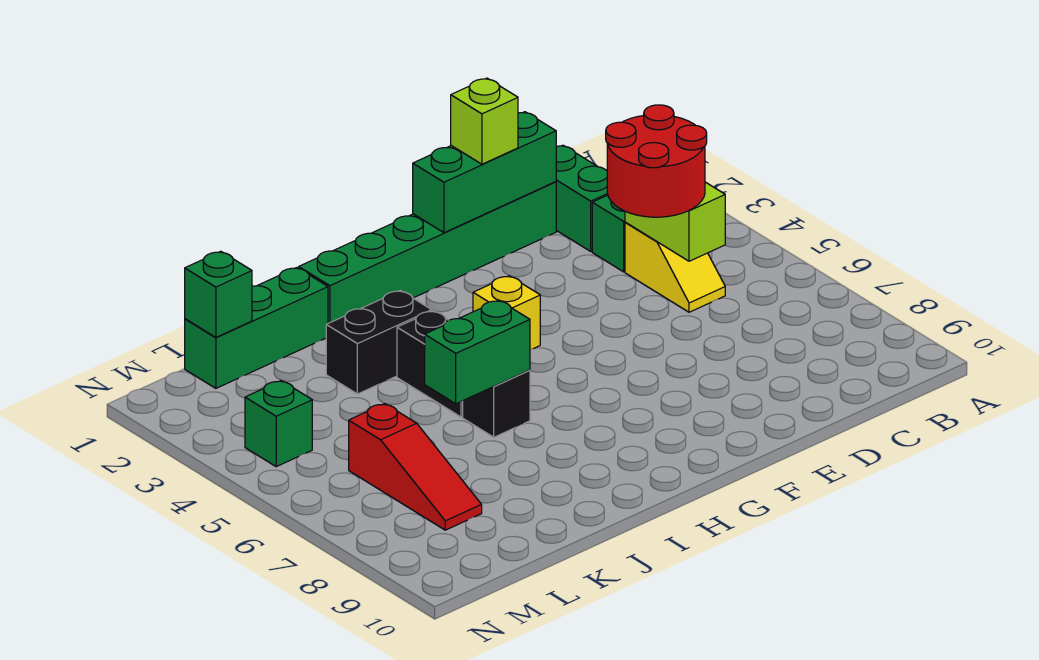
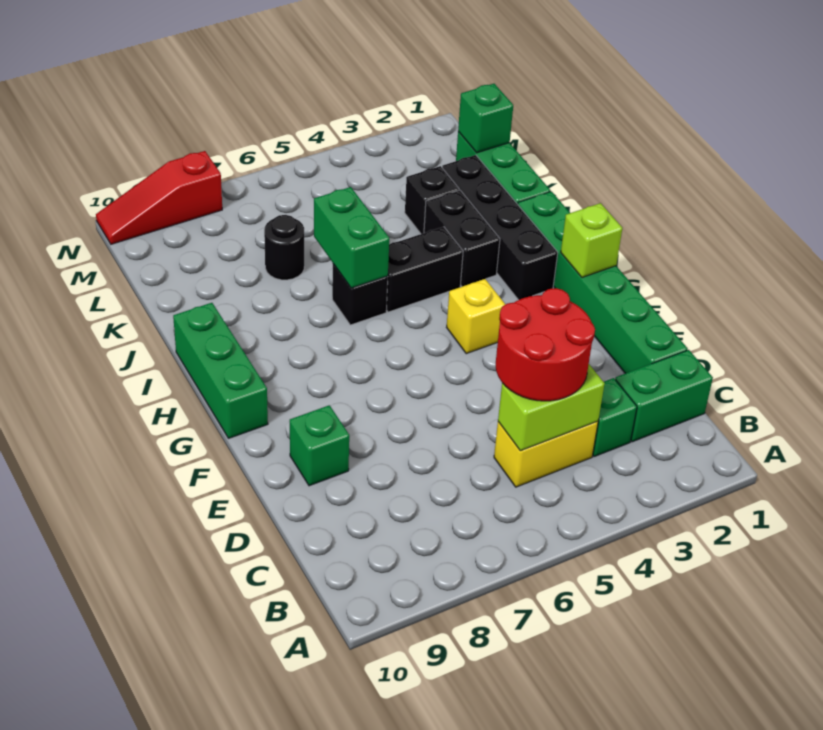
yellow slope C4:C5 level 1 top 4 -> yellow brick C4:C5 level 1
green brick D1:F1 level 2 -> green brick G10:I10 level 1
lime brick E1 level 3 -> lime brick G1 level 2
none -> black brick H2:K2 level 1
none -> black brick K3 level 1
none -> black round brick K7 level 1
red slope L6:L8 level 1 top 6 -> red slope N8:N10 level 1 top 8
green brick M4 level 1 -> green brick E9 level 1

